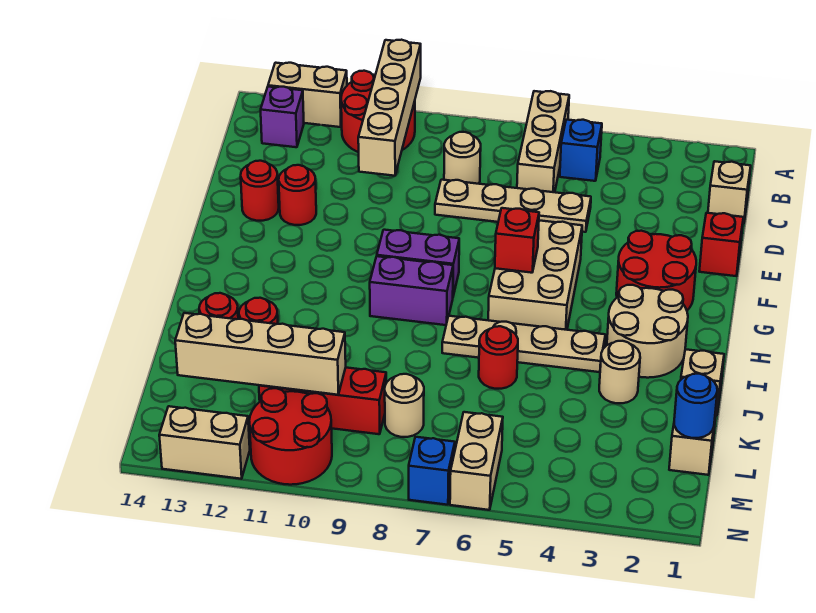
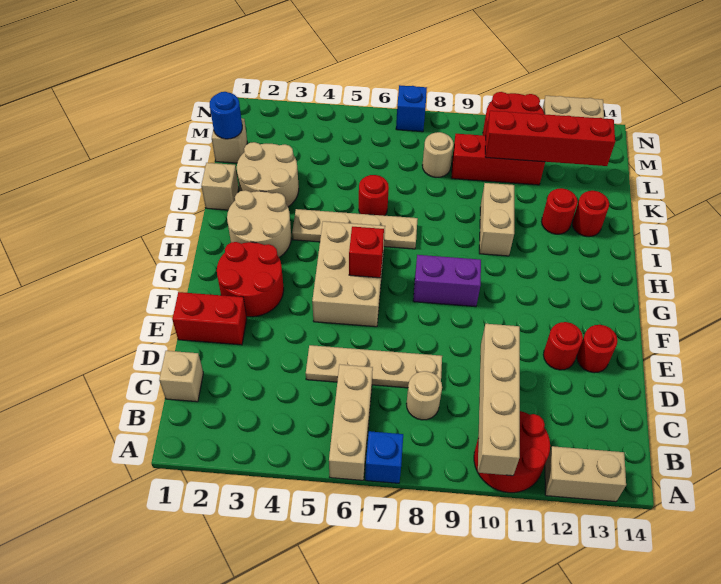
blue brick B5 level 1 -> blue brick A7 level 1
purple brick B13 level 1 -> none
red brick E1 level 1 -> red brick E1:E2 level 1
purple brick H8:H9 level 1 -> none
tan round brick J3 level 1 -> tan round brick J2:K3 level 1
tan brick L10:L13 level 2 -> red brick L10:L13 level 2
tan brick M6:N6 level 1 -> tan brick I10:J10 level 1

